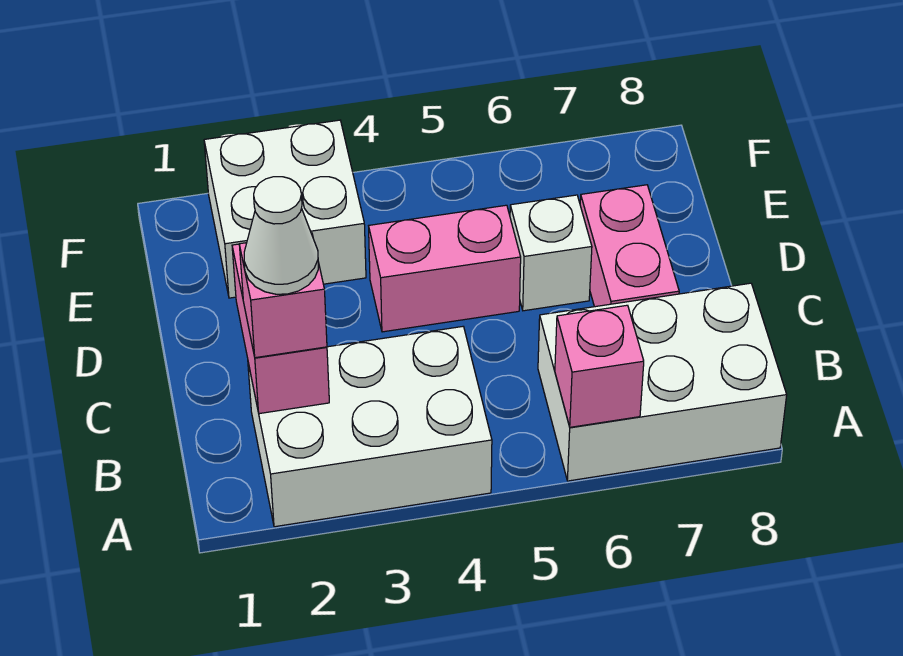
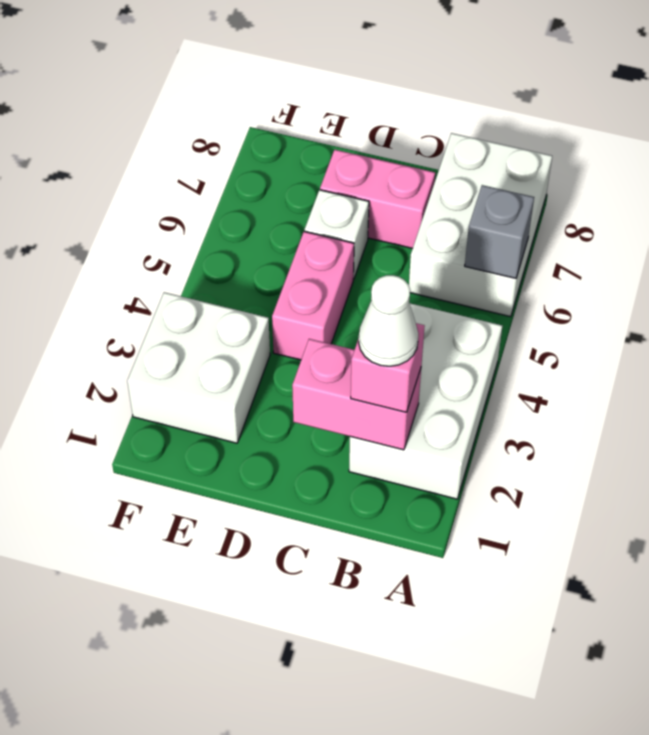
pink brick A6 level 2 -> grey brick A6 level 2

